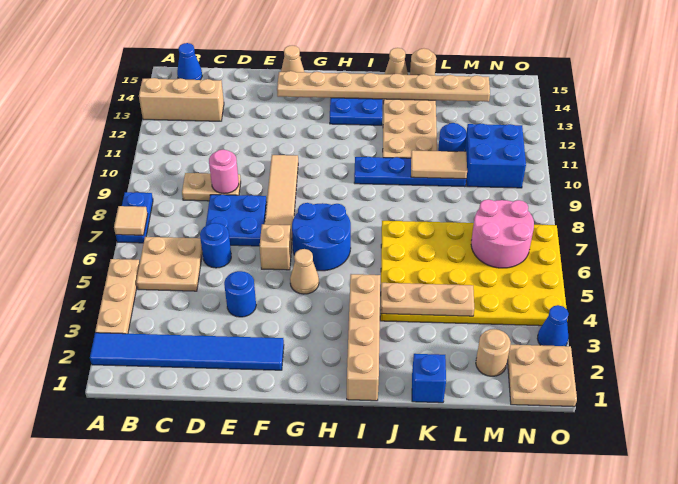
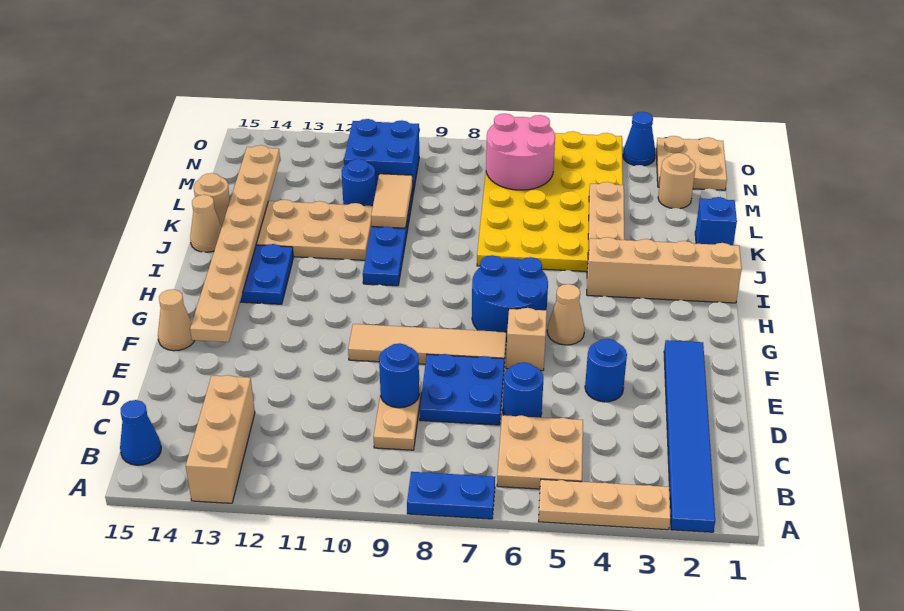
tan tile A7 level 2 -> none
pink round brick D9 level 2 -> blue round brick D9 level 2

